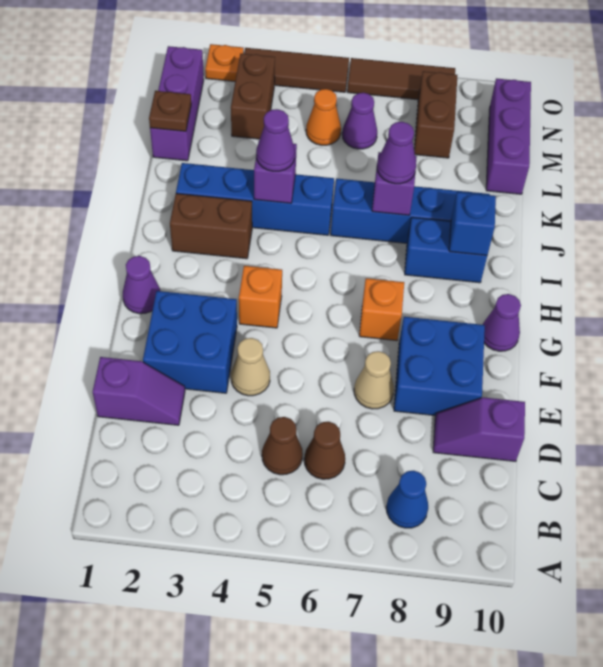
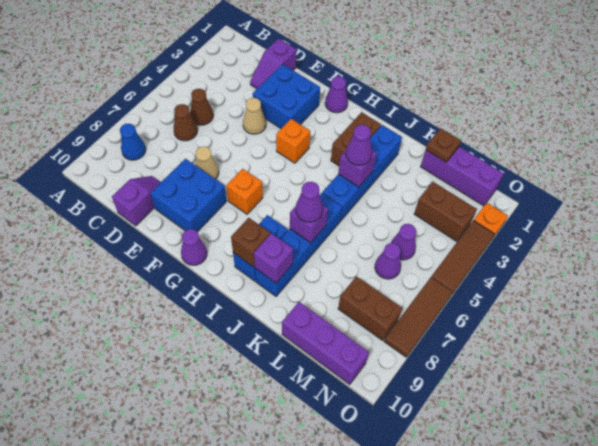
blue brick I9 level 2 -> brown brick I9 level 2
none -> purple brick J9 level 2
orange cone M5 level 1 -> purple cone M5 level 1

